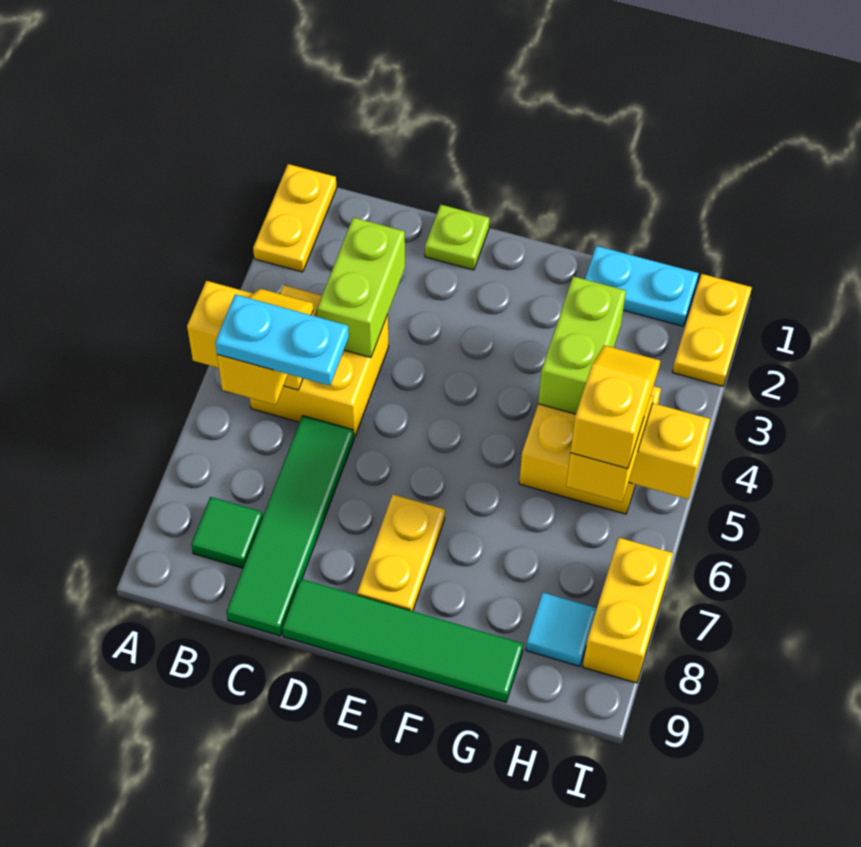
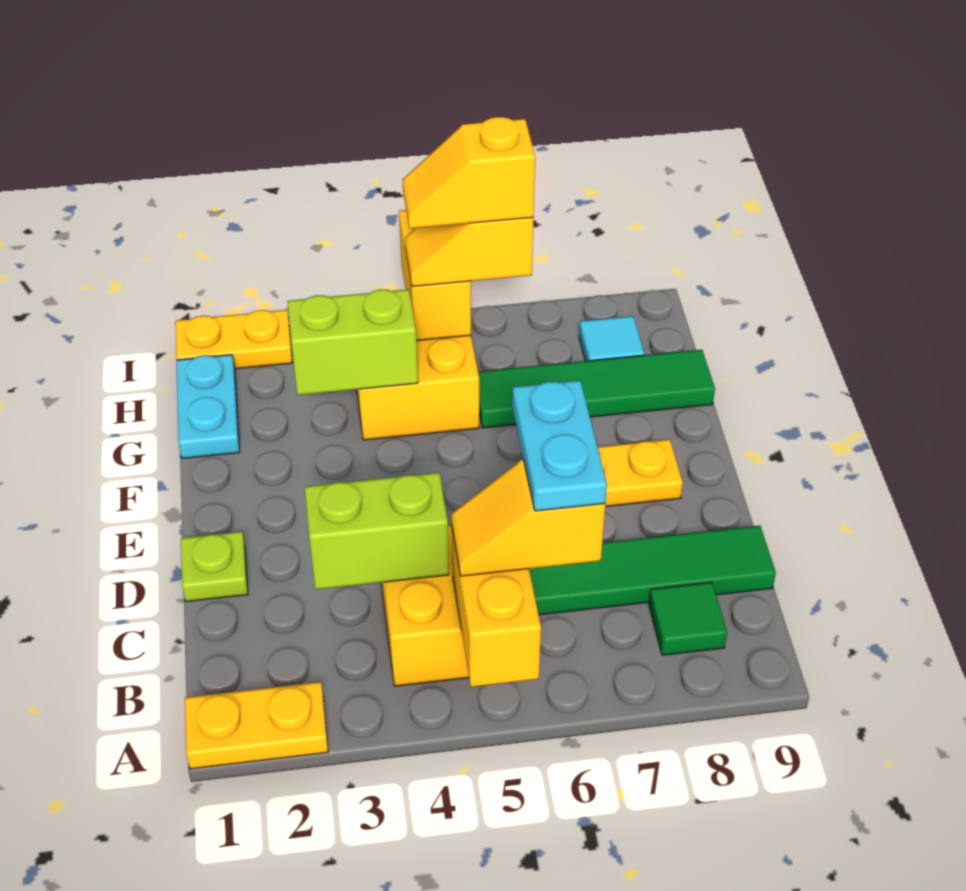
green tile D9:G9 level 1 -> green tile G6:G9 level 1
yellow brick I7:I8 level 1 -> none

